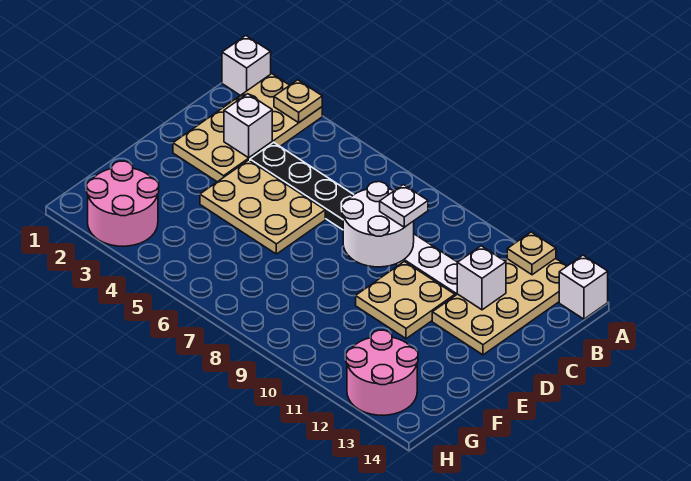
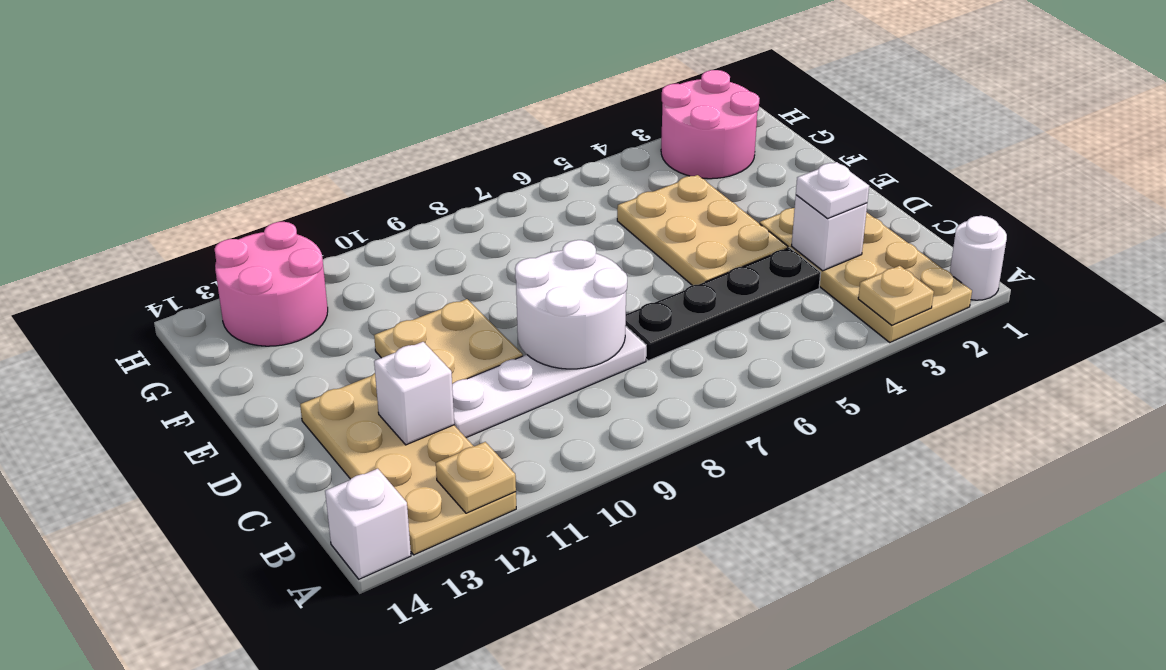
white brick A1 level 1 -> white round brick A1 level 1
white plate C9 level 3 -> white plate C3 level 3
tan plate D4:E6 level 1 -> tan plate D4:F5 level 1

